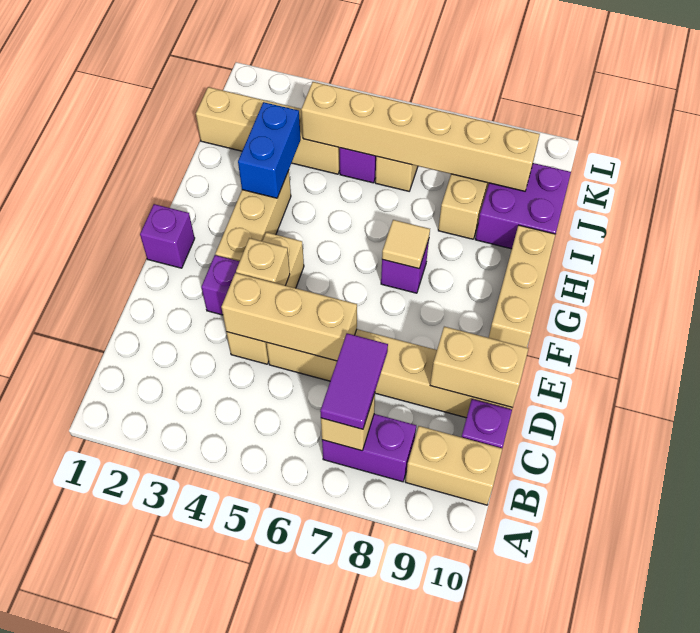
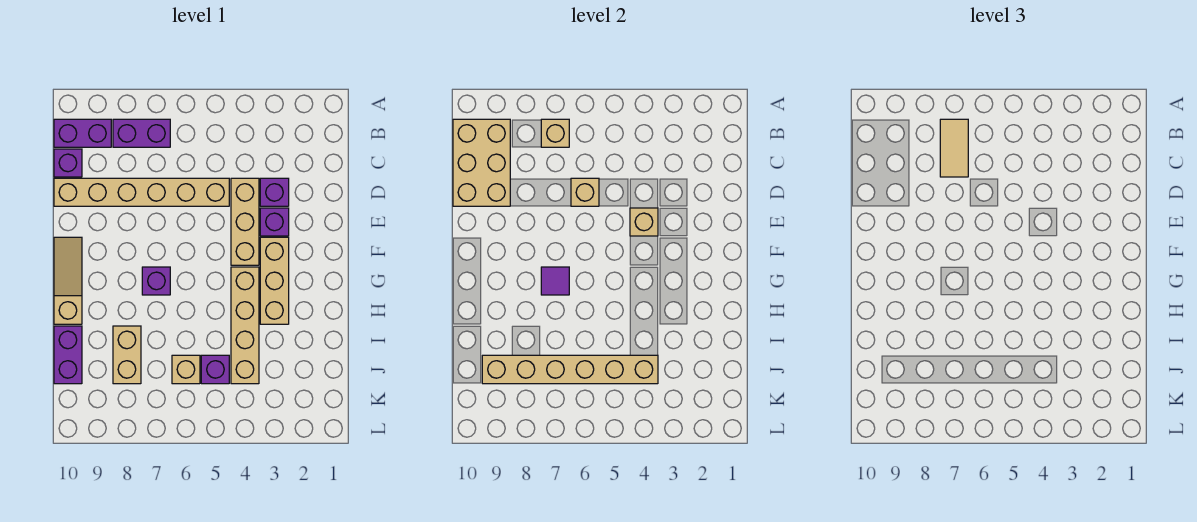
purple tile B7:C7 level 3 -> tan tile B7:C7 level 3
tan brick B9:B10 level 1 -> purple brick B9:B10 level 1
tan brick D4:D6 level 2 -> tan brick D6 level 2
tan brick D9:D10 level 2 -> tan brick B9:D10 level 2
purple brick F1 level 1 -> purple brick D3 level 1
tan brick F10:H10 level 1 -> tan slope F10:H10 level 1 top H
tan tile G7 level 2 -> purple tile G7 level 2
blue brick H3:I3 level 2 -> none
purple brick I9:J10 level 1 -> purple brick I10:J10 level 1
tan brick J1:J4 level 1 -> tan brick G4:J4 level 1

